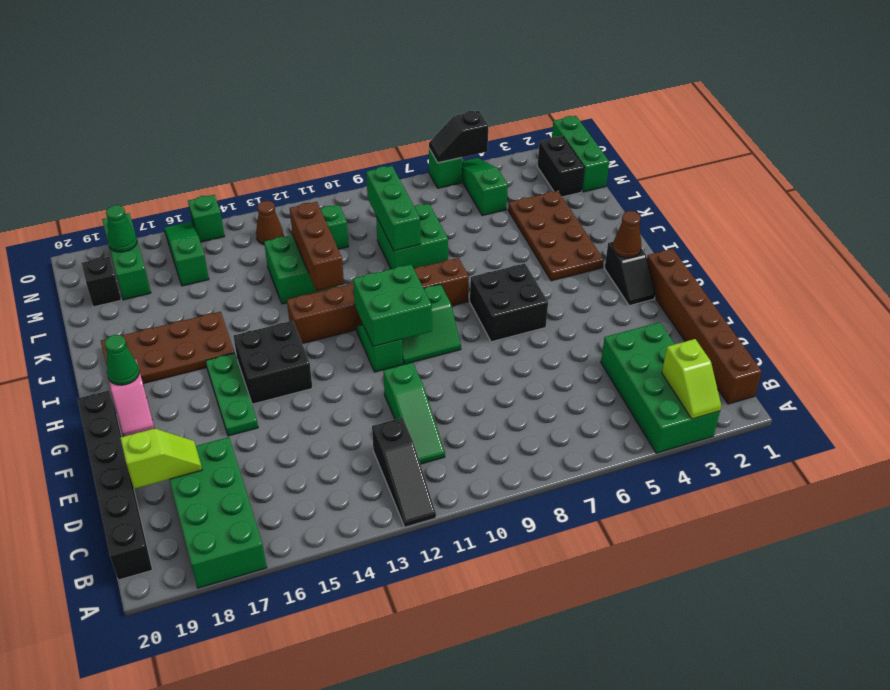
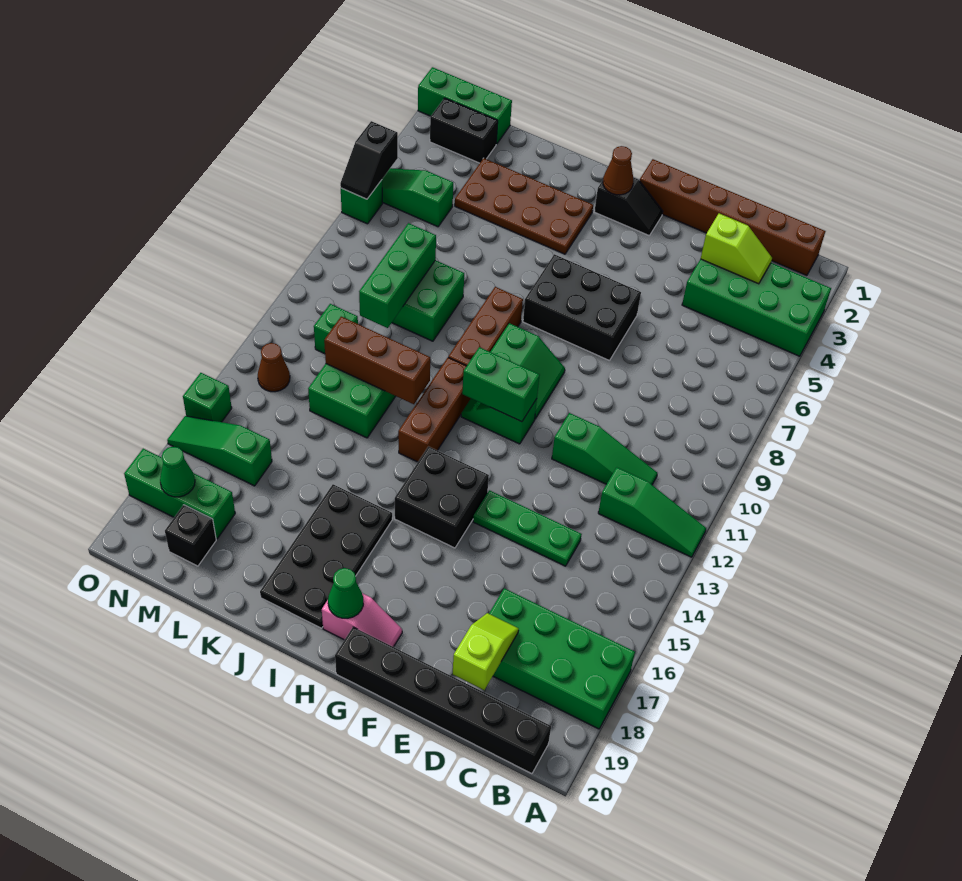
lime slope A3:B3 level 2 top B -> lime slope C3:D3 level 2 top D
black slope A12:C12 level 1 top C -> green slope A12:C12 level 1 top C
green plate F16:H16 level 1 -> green plate D14:F14 level 1
black brick G6:H7 level 1 -> black brick F6:H7 level 1
green brick G10:H11 level 2 -> green brick G11:H11 level 2
brown plate I16:J19 level 1 -> black plate I16:J19 level 1
green brick K9:M9 level 2 -> green brick L8:L10 level 2

